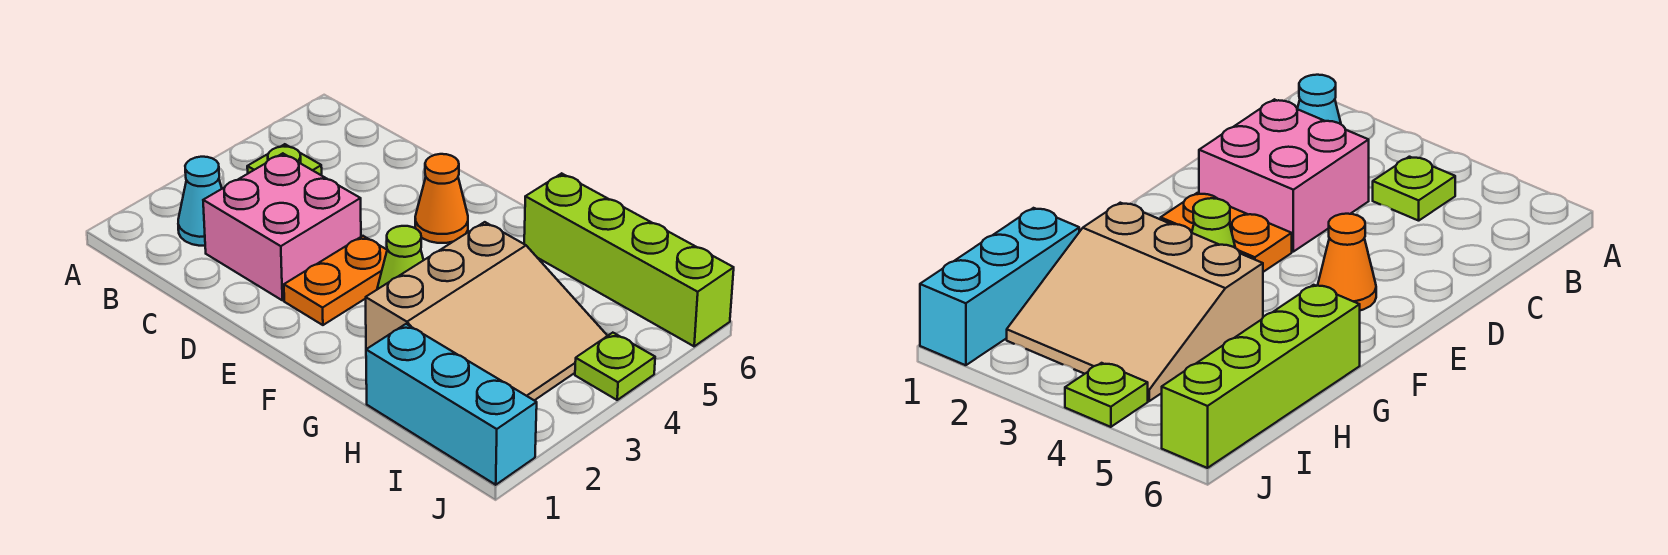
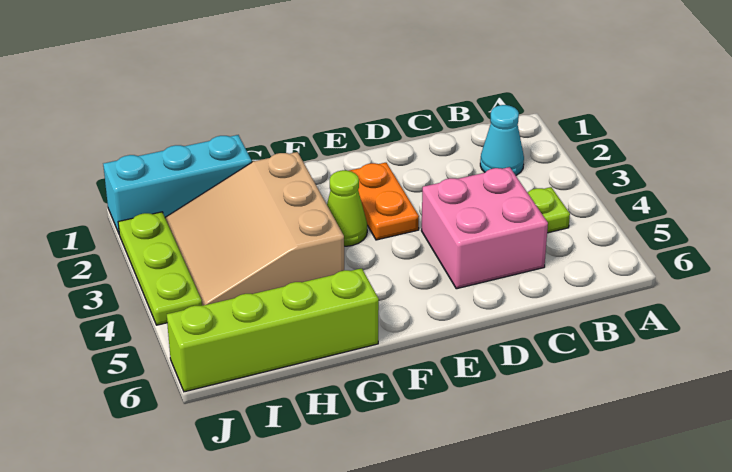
pink brick C2:D3 level 1 -> pink brick C4:D5 level 1
orange cone E5 level 1 -> none
lime plate J4 level 1 -> lime plate J2:J4 level 1

